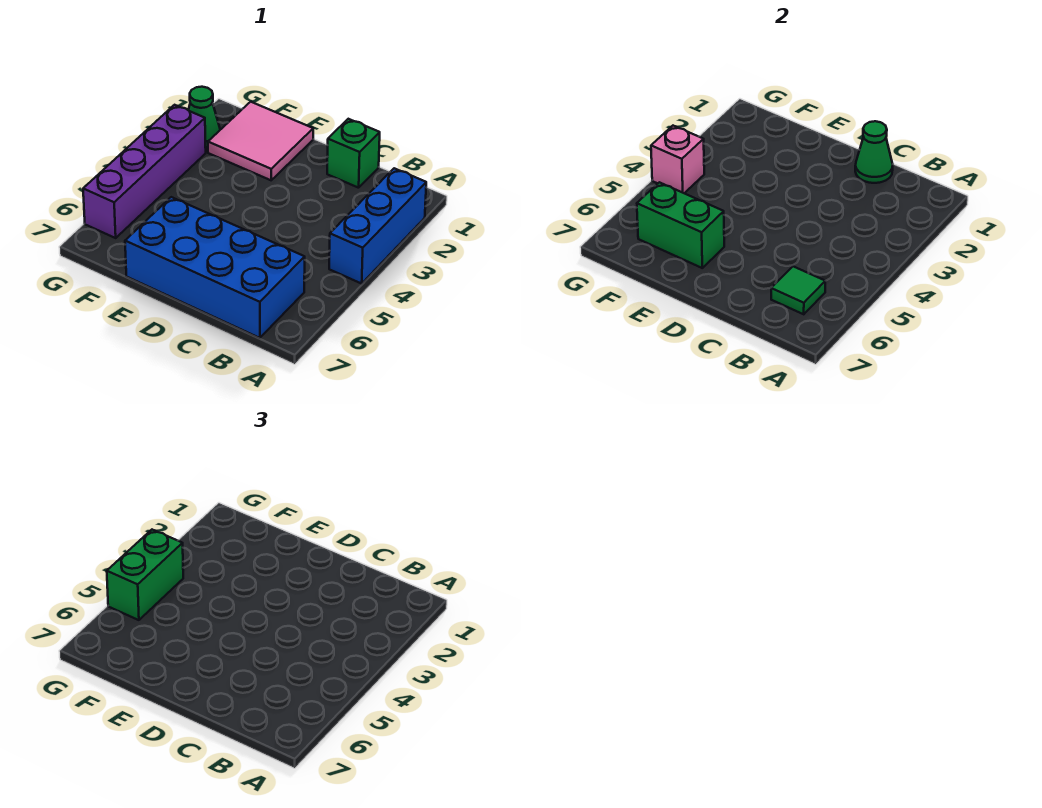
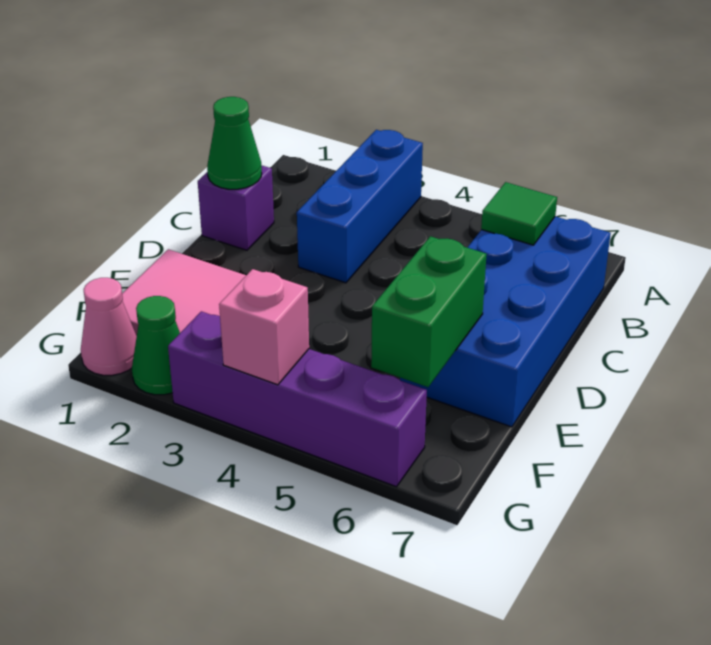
blue brick A2:A4 level 1 -> blue brick A3:C3 level 1
green brick C1 level 1 -> purple brick C1 level 1
none -> pink cone G1 level 1
green brick G4:G5 level 3 -> none

